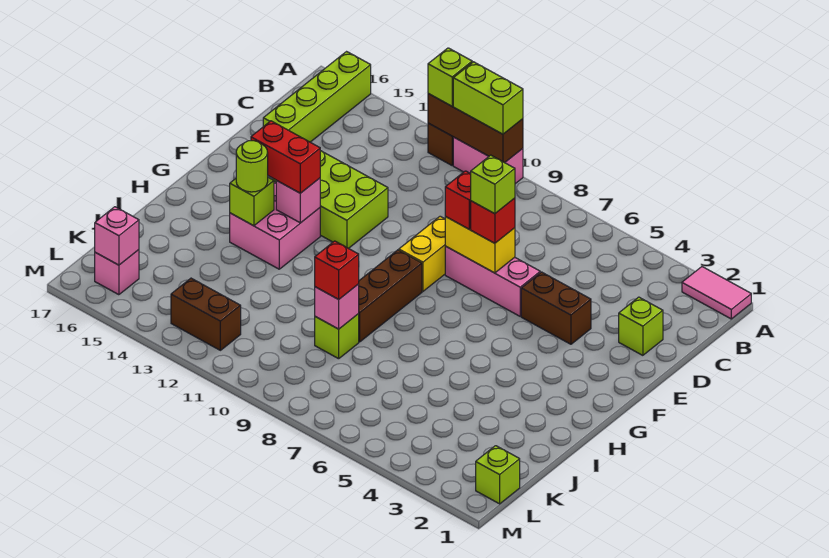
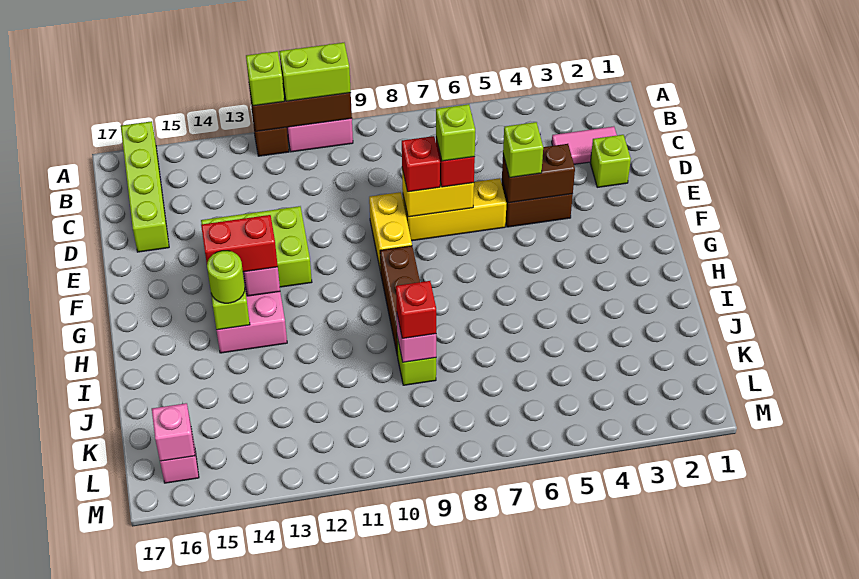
pink tile A1:A2 level 1 -> pink tile C2:C3 level 1
pink brick E6:E8 level 1 -> yellow brick E6:E8 level 1
lime brick L1 level 1 -> lime brick E5 level 3
brown brick L12:L13 level 1 -> brown brick E4:E5 level 2

